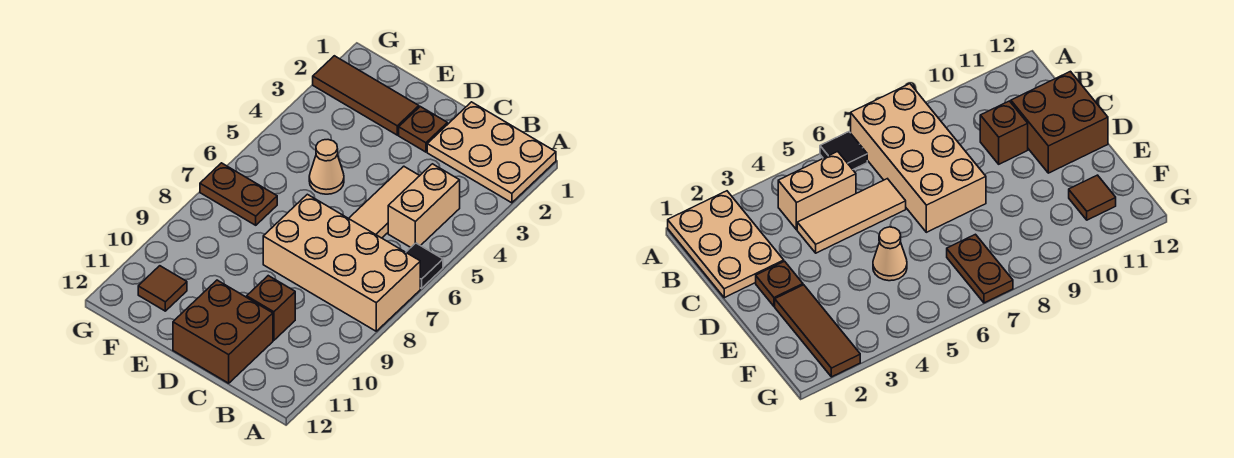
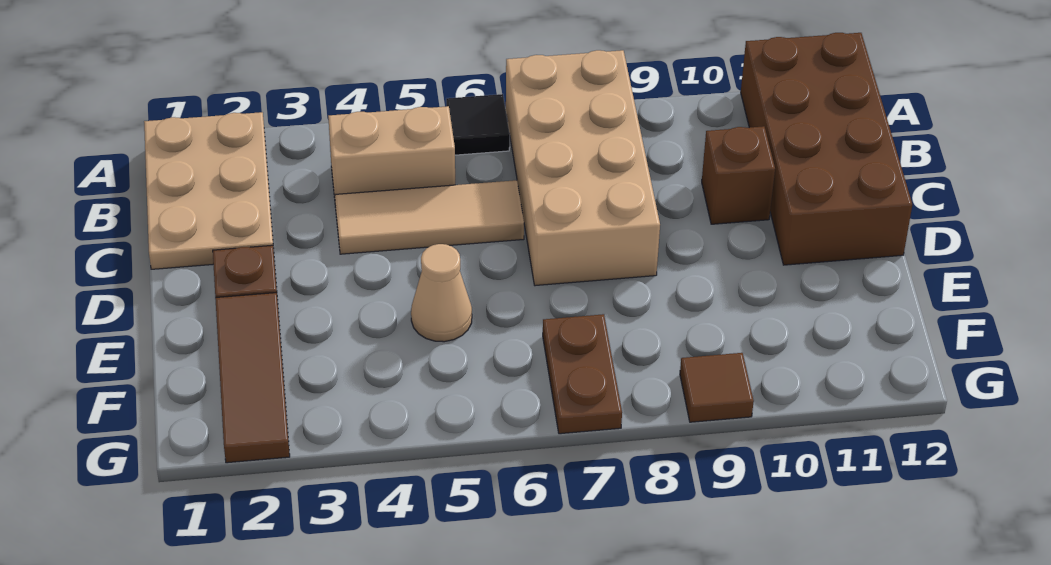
brown brick C11:D12 level 1 -> brown brick A11:D12 level 1
brown tile F11 level 1 -> brown tile G9 level 1

